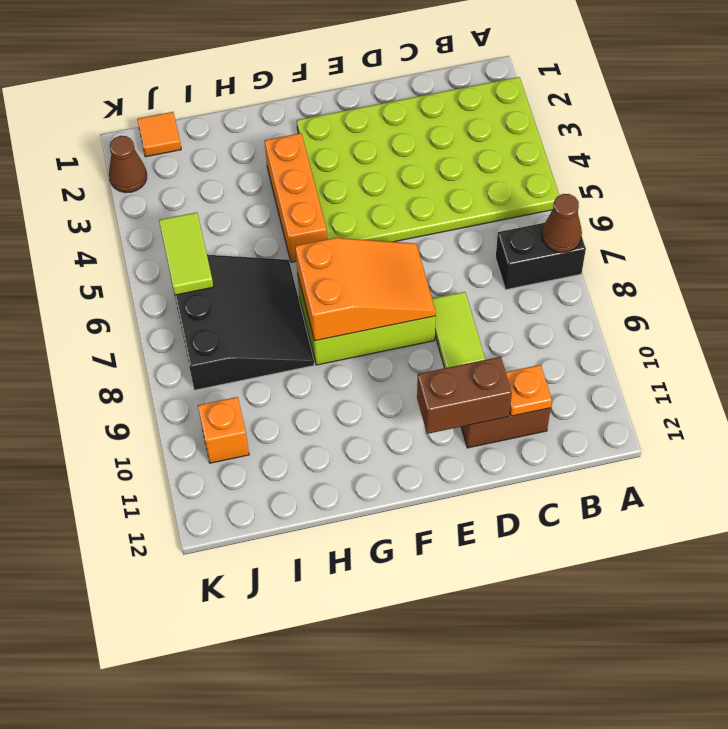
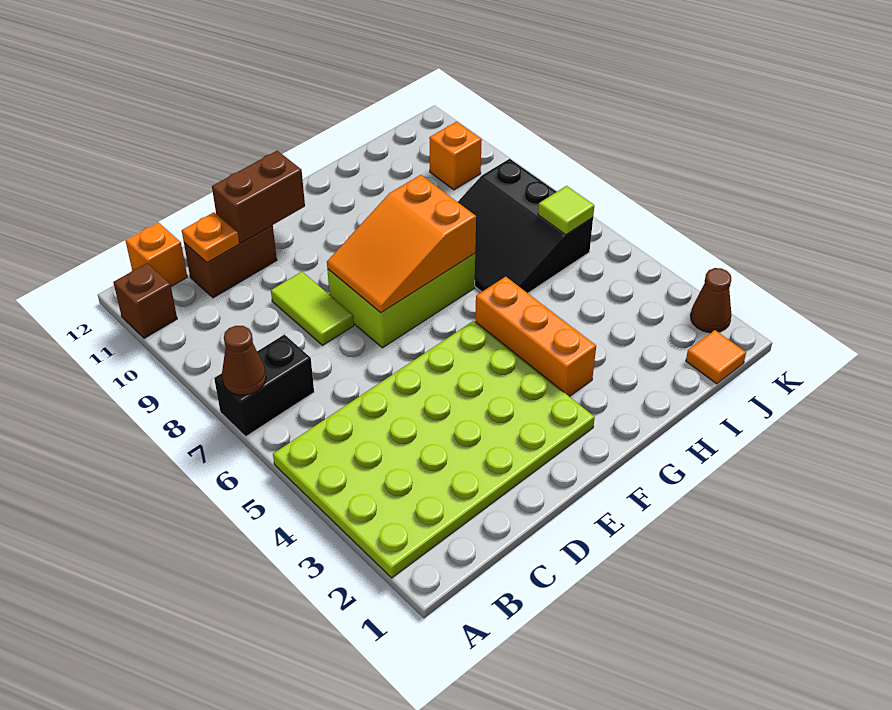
none -> brown brick A11 level 1
none -> orange brick B12 level 1
lime tile J5:J6 level 2 -> lime tile J6 level 2

